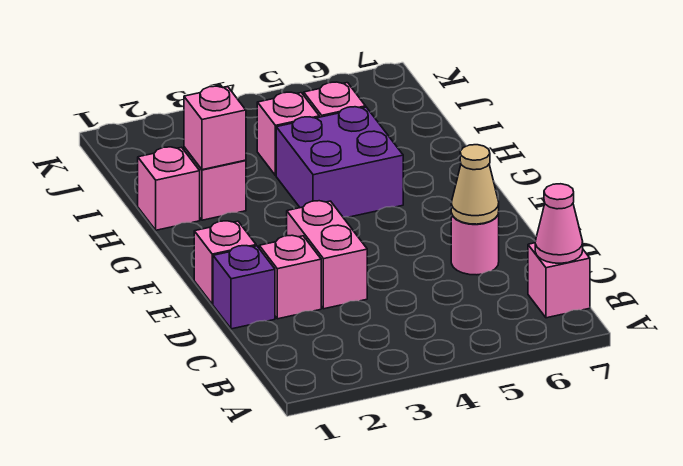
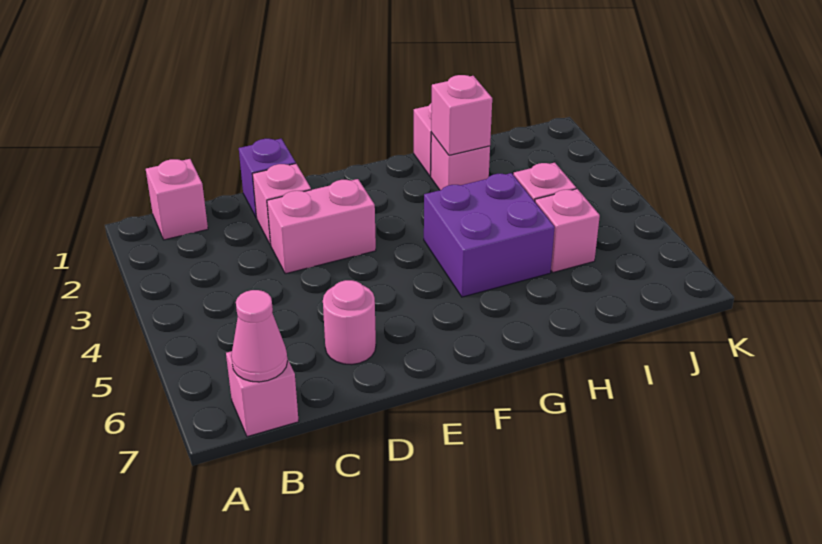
tan cone D6 level 2 -> none
pink brick E1 level 1 -> pink brick B1 level 1

